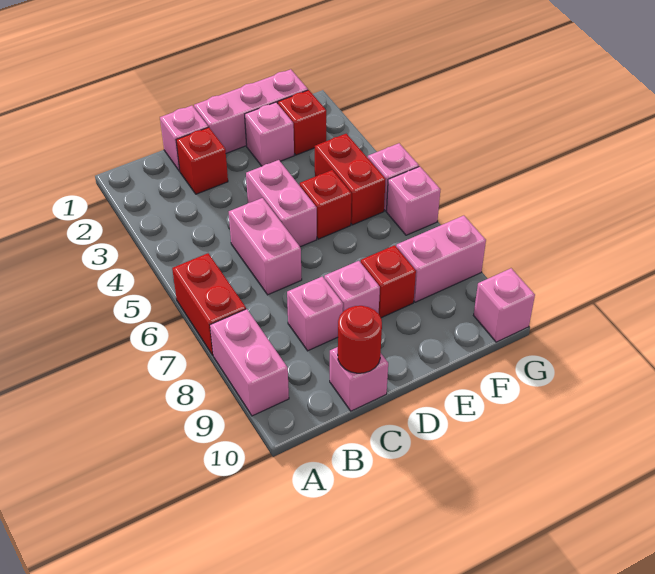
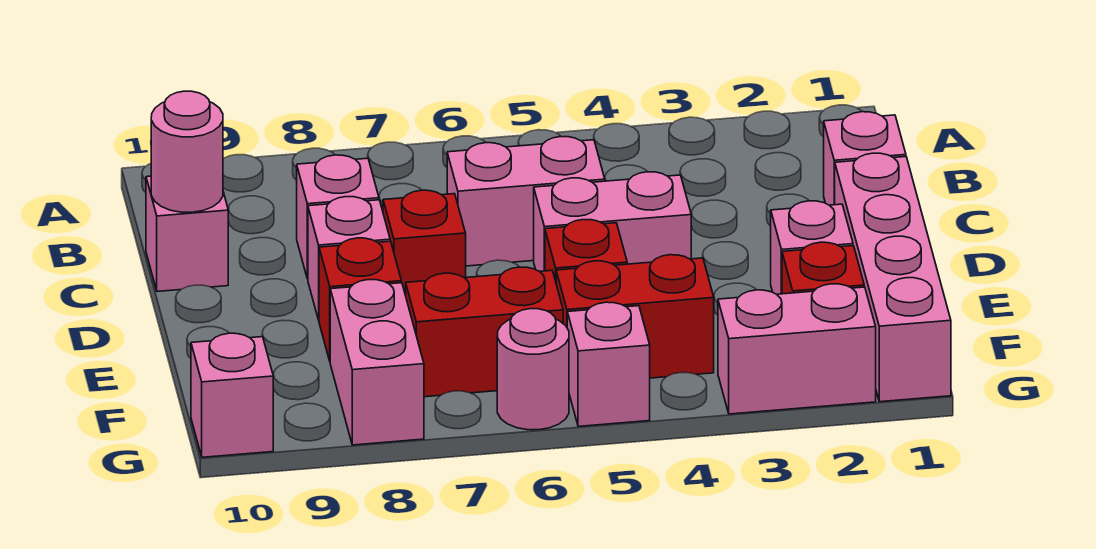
red brick A6:A7 level 1 -> red brick F6:F7 level 1
pink brick A8:A9 level 1 -> pink brick G2:G3 level 1
red brick C2 level 1 -> red brick D7 level 1
red round brick C10 level 2 -> pink round brick C10 level 2
pink brick D1:F1 level 1 -> pink brick D1:G1 level 1
pink brick G6 level 1 -> pink round brick G6 level 1

